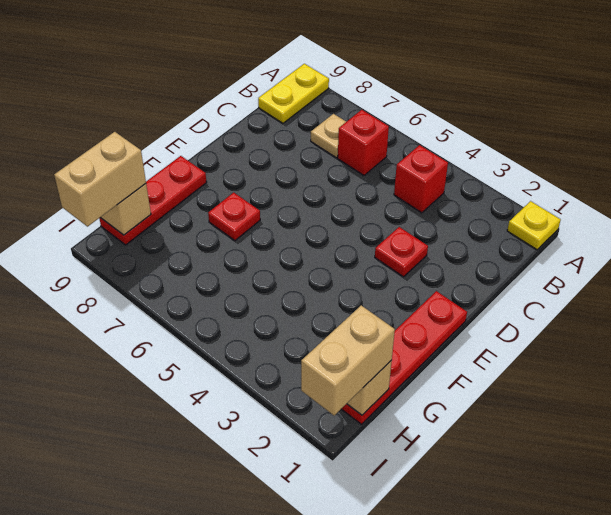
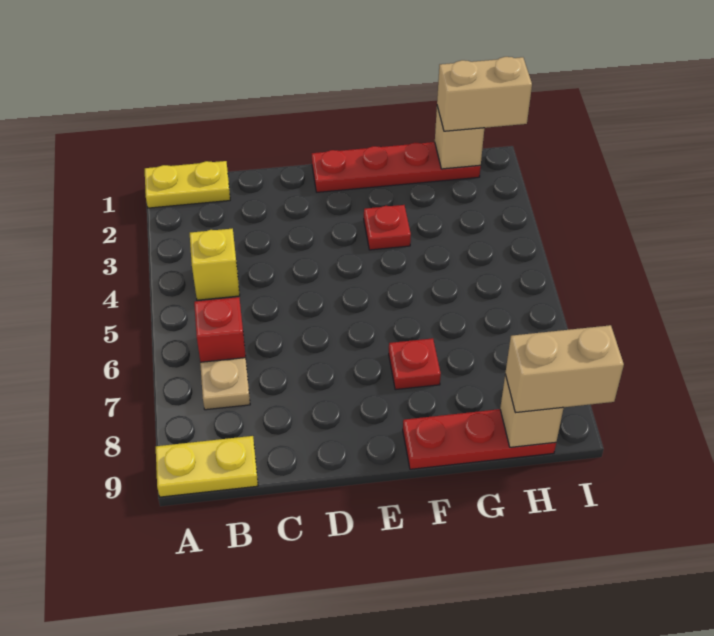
yellow plate A1 level 1 -> yellow plate A1:B1 level 1
red brick B4 level 1 -> yellow brick B4 level 1
red plate D3 level 1 -> red plate F3 level 1

